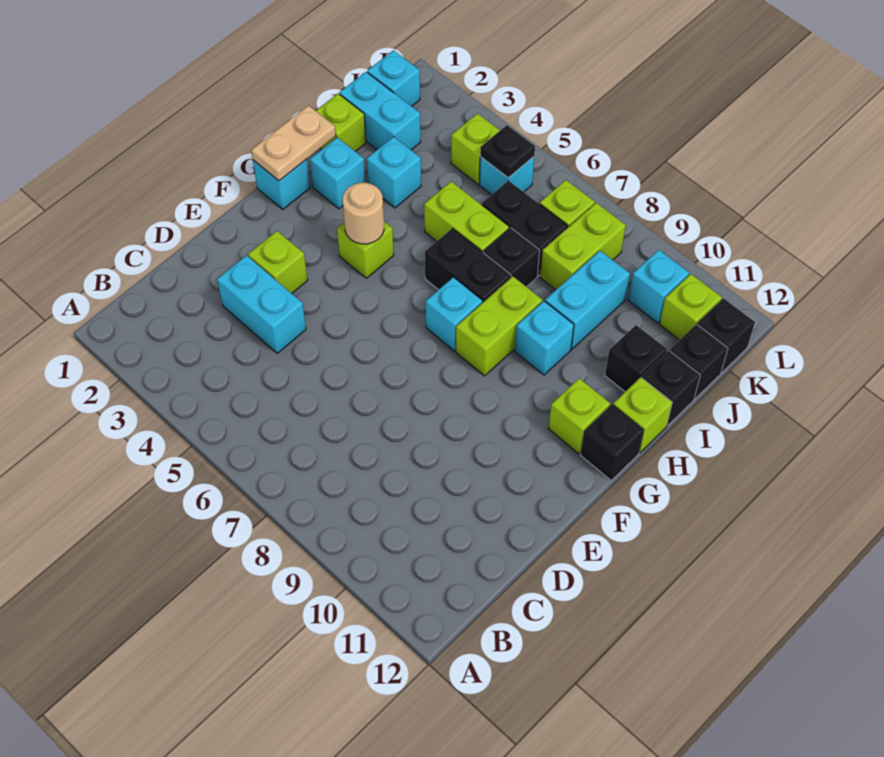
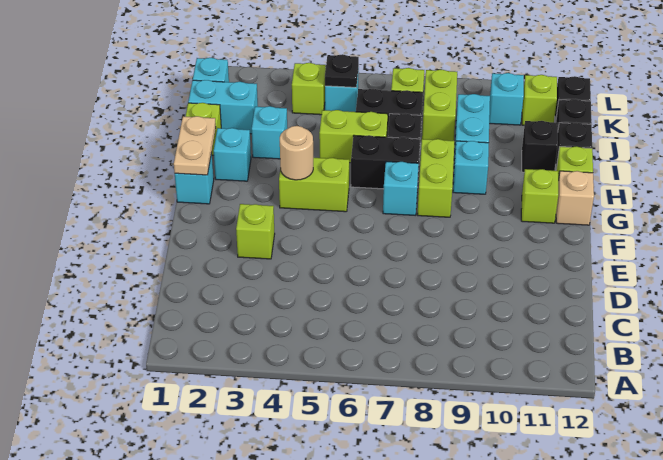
cyan brick D3:D4 level 1 -> none
lime brick G4 level 1 -> lime brick G4:G5 level 1
black brick G12 level 1 -> tan brick G12 level 1

